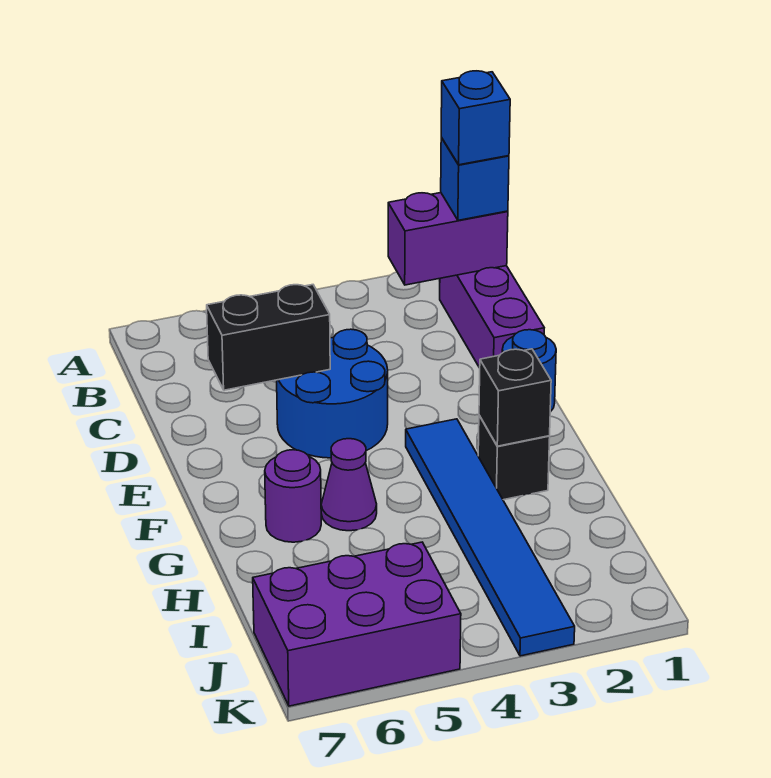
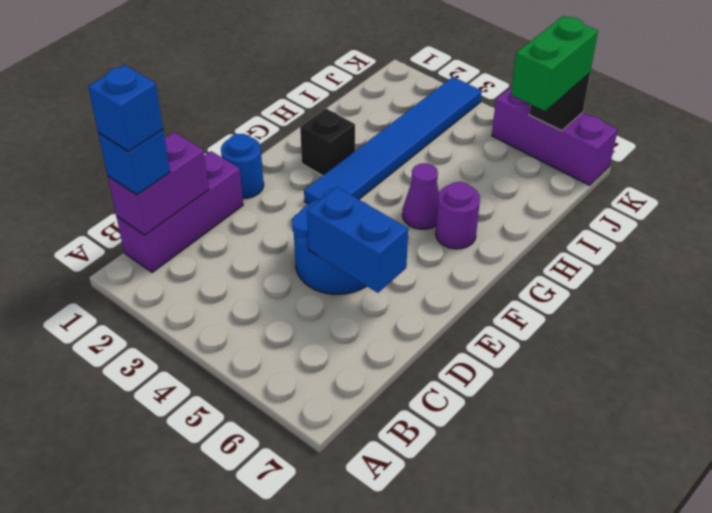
purple brick B1:B2 level 2 -> purple brick B1:C1 level 2
black brick D5:D6 level 2 -> blue brick D5:D6 level 2
black brick G2 level 2 -> black brick K6 level 2
purple brick J5:K7 level 1 -> purple brick K5:K7 level 1
none -> green brick J6:K6 level 3

